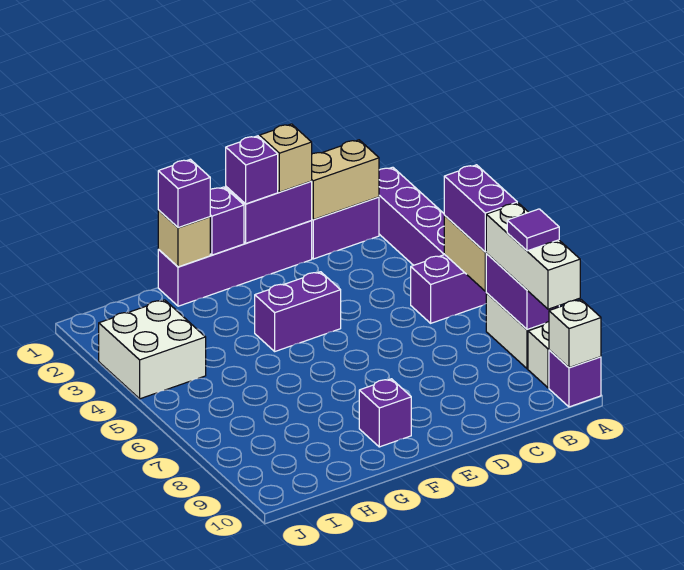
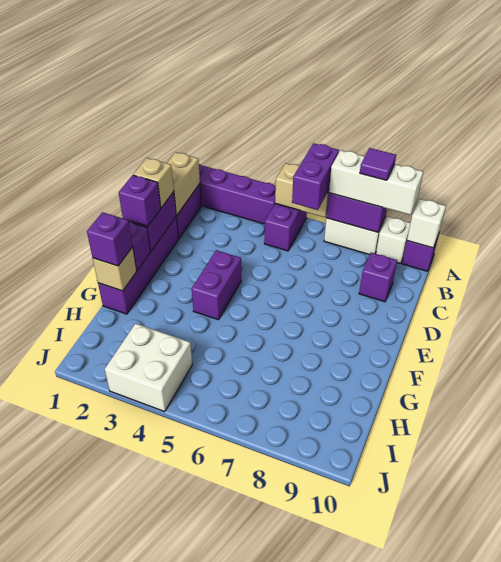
purple brick A5:A6 level 3 -> purple brick A6:B6 level 3
purple brick F9 level 1 -> purple brick C9 level 1

